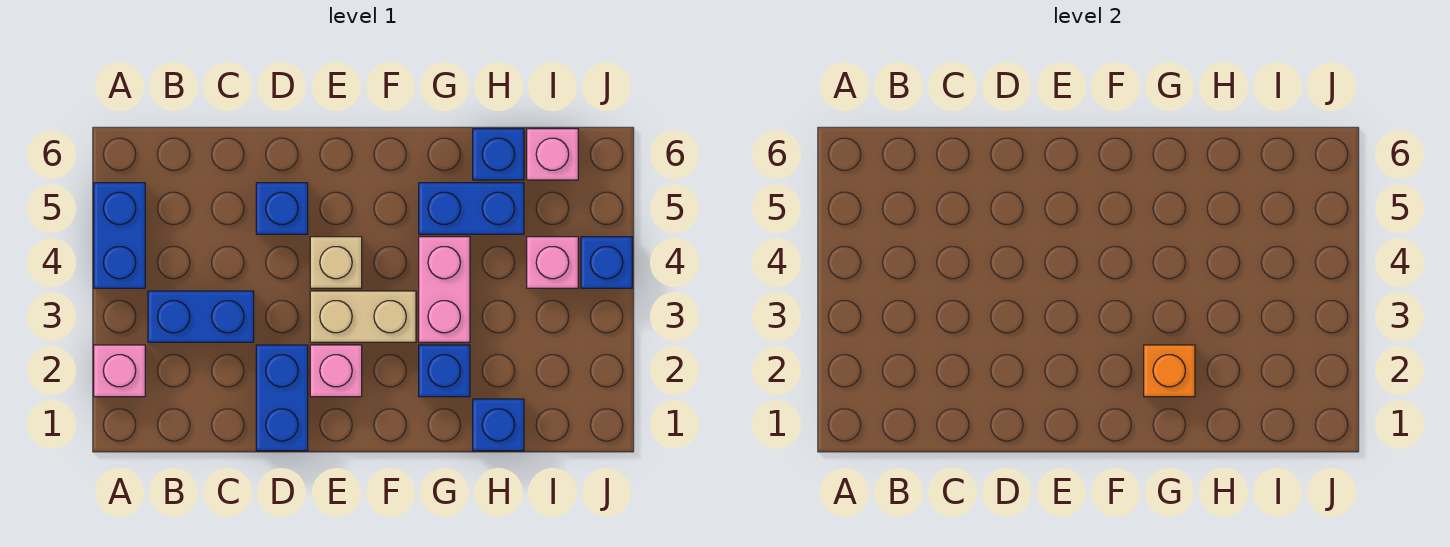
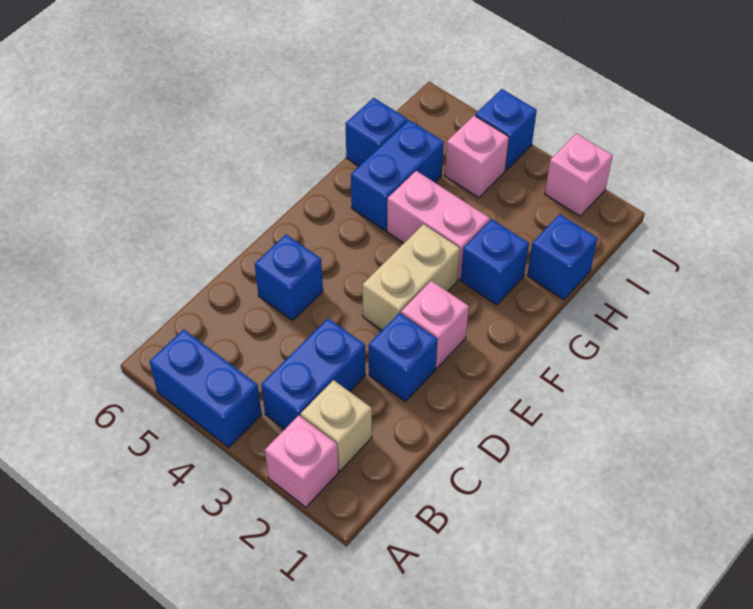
blue brick D1:D2 level 1 -> blue brick D2 level 1
tan brick E4 level 1 -> tan brick B2 level 1
orange brick G2 level 2 -> none
pink brick I6 level 1 -> pink brick J2 level 1

